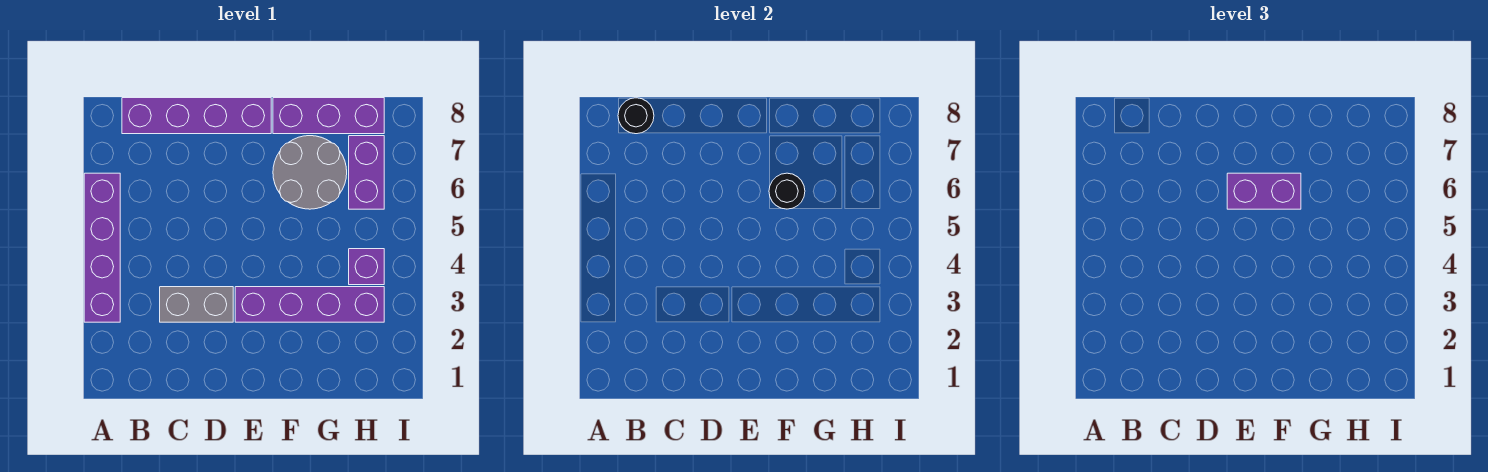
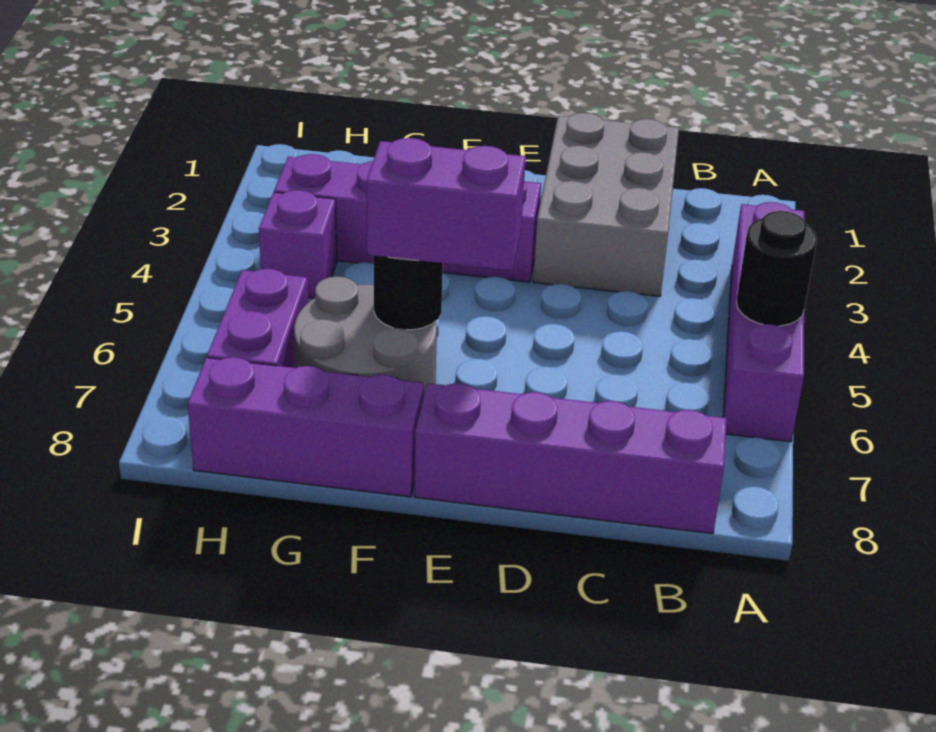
black round brick B8 level 2 -> black round brick A5 level 2
grey brick C3:D3 level 1 -> grey brick C1:D3 level 1

